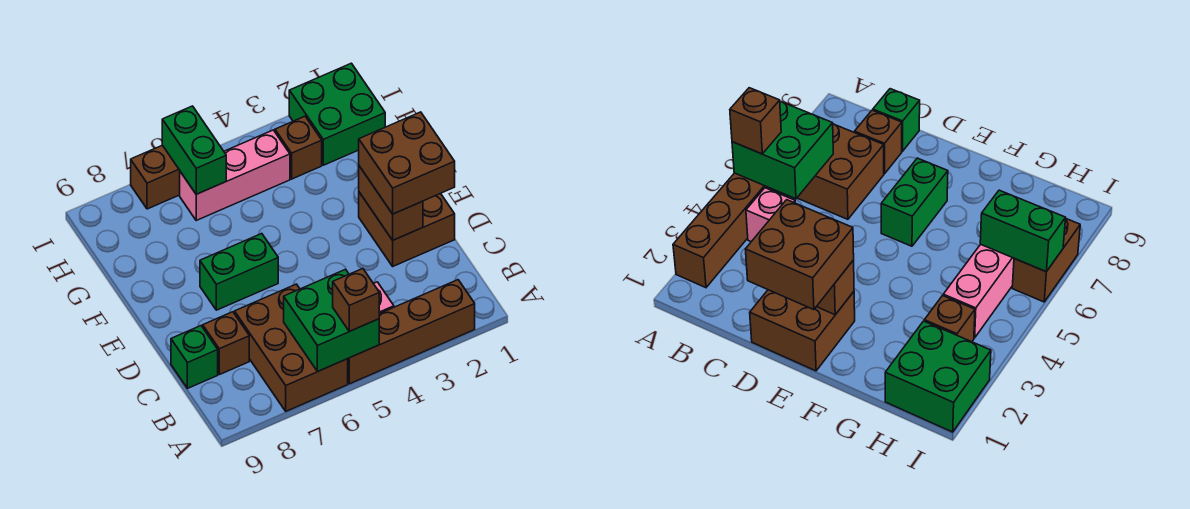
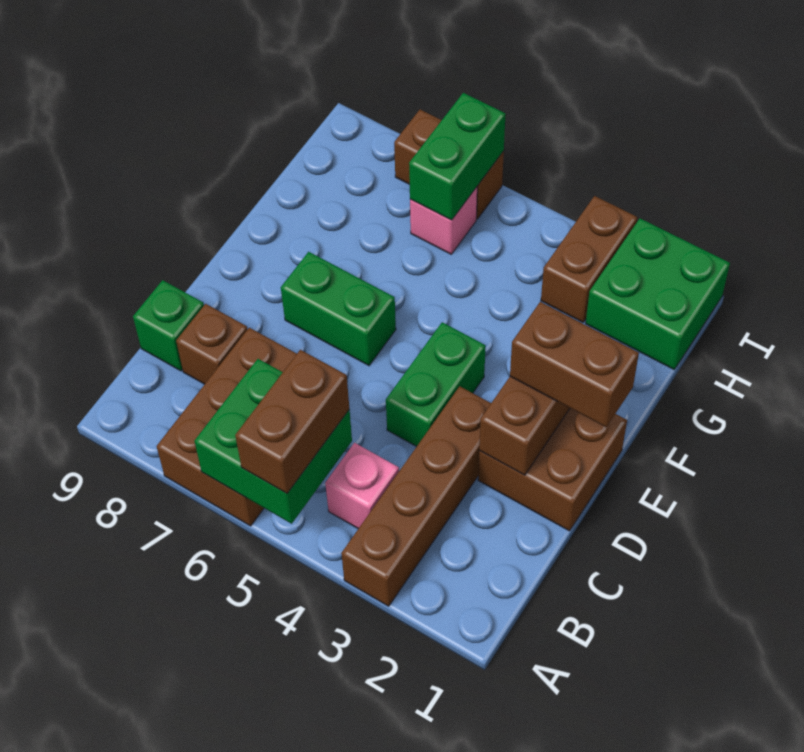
brown brick A2:A5 level 1 -> brown brick A3:D3 level 1
brown brick A5 level 3 -> brown brick A5:B5 level 3
brown brick D1:E2 level 3 -> brown brick E1:E2 level 3
none -> green brick D4:E4 level 1
brown brick H3 level 1 -> brown brick H3:I3 level 1
pink brick H4:H6 level 1 -> pink brick H6 level 1

